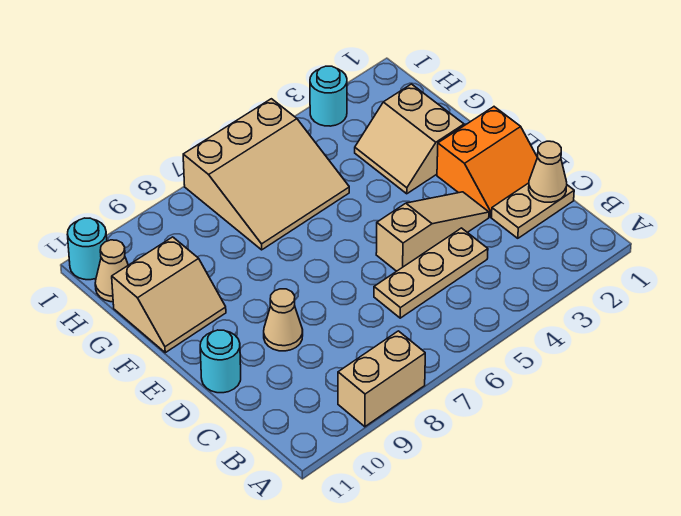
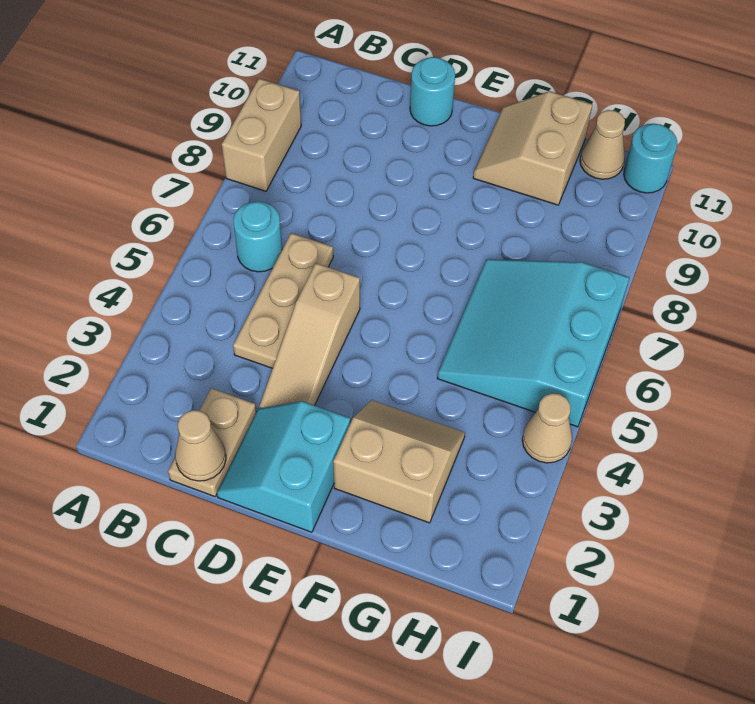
orange slope D1:E2 level 1 top E -> cyan slope D1:E2 level 1 top E
tan cone D9 level 1 -> tan cone I4 level 1
tan slope G5:I7 level 1 top I -> cyan slope G5:I7 level 1 top I
cyan round brick I3 level 1 -> cyan round brick B6 level 1

